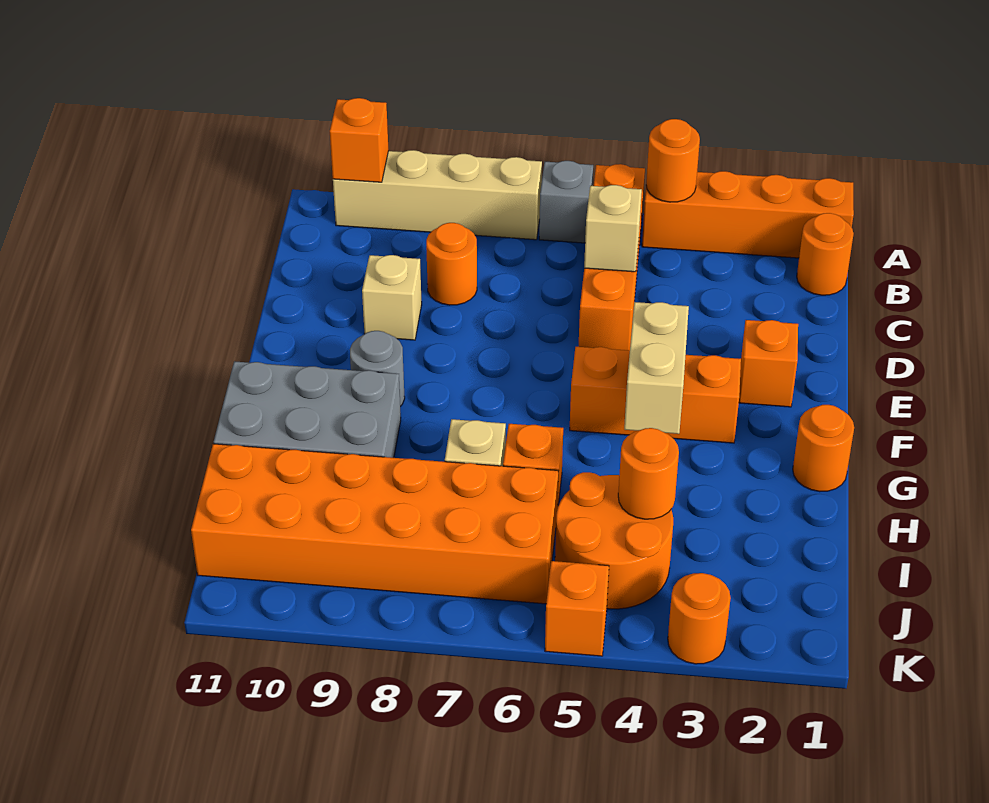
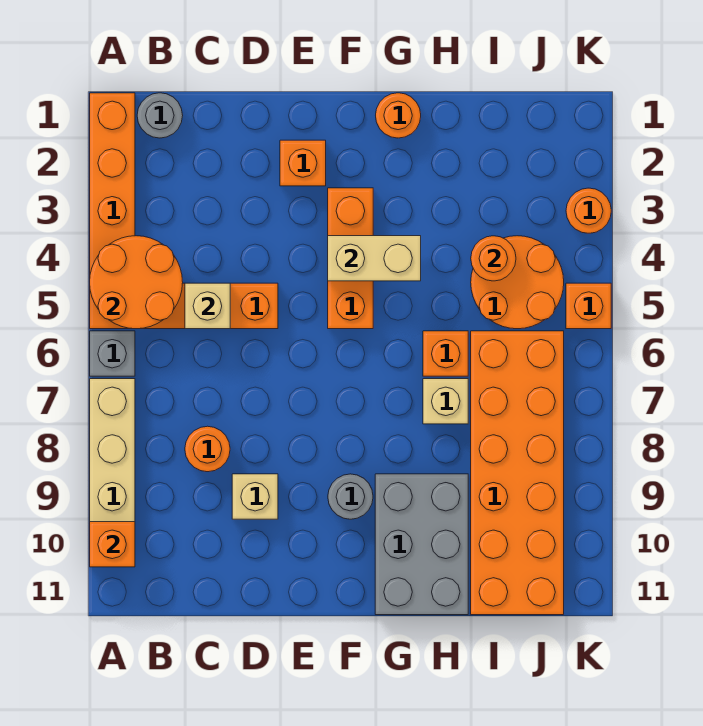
orange round brick A4 level 2 -> orange round brick A4:B5 level 2
orange round brick B1 level 1 -> grey round brick B1 level 1

